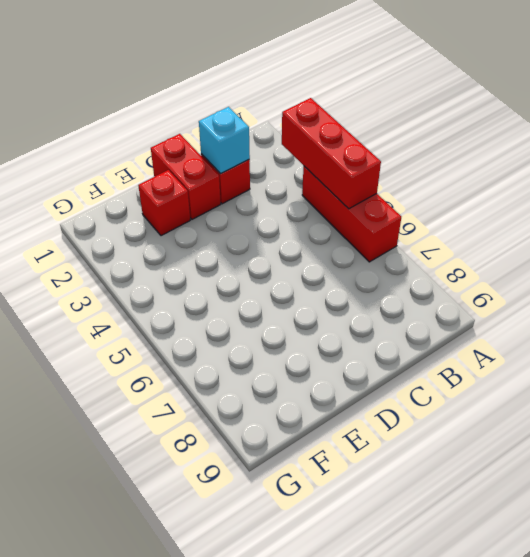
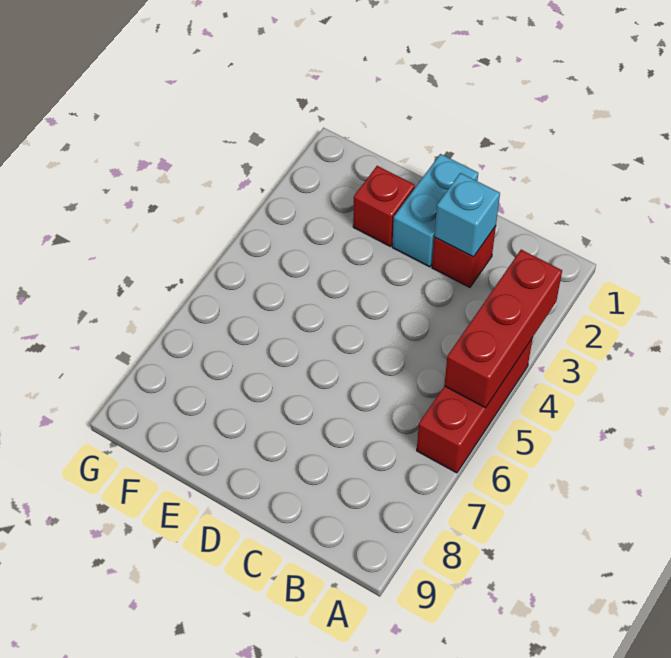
red brick D1:D2 level 1 -> cyan brick D1:D2 level 1

